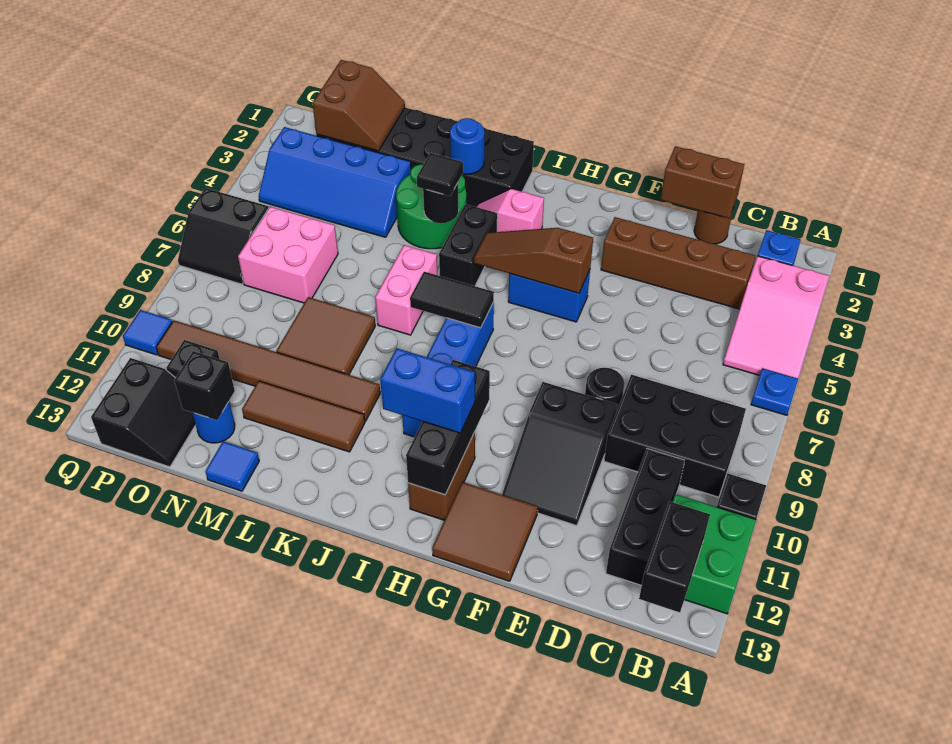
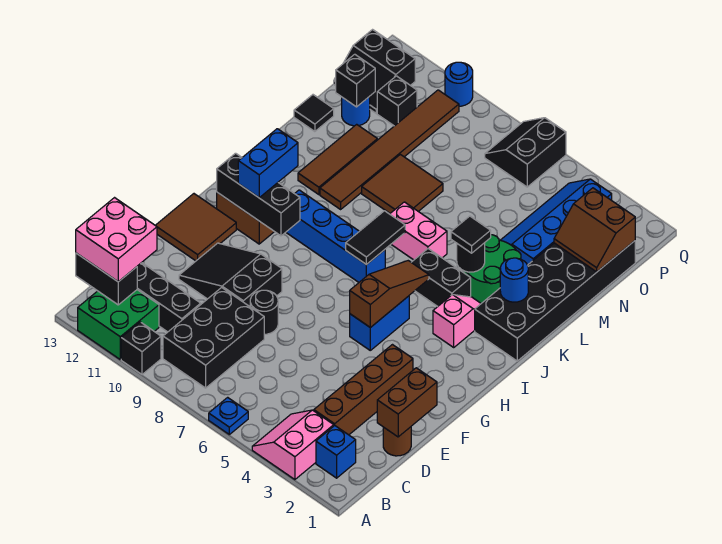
pink slope A3:B5 level 1 top 3 -> pink slope A3:B4 level 1 top 3
blue tile M13 level 1 -> black tile M13 level 1
pink brick N6:O7 level 1 -> pink brick B12:C13 level 3
blue tile Q10 level 1 -> blue round brick Q10 level 1

